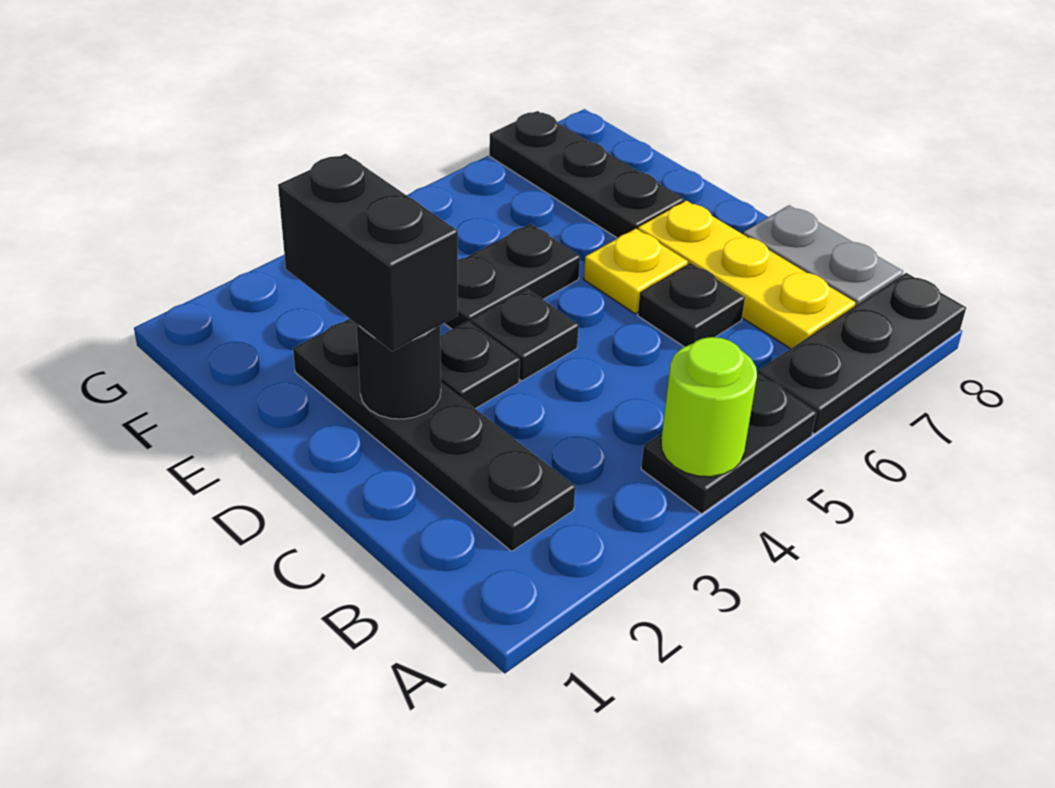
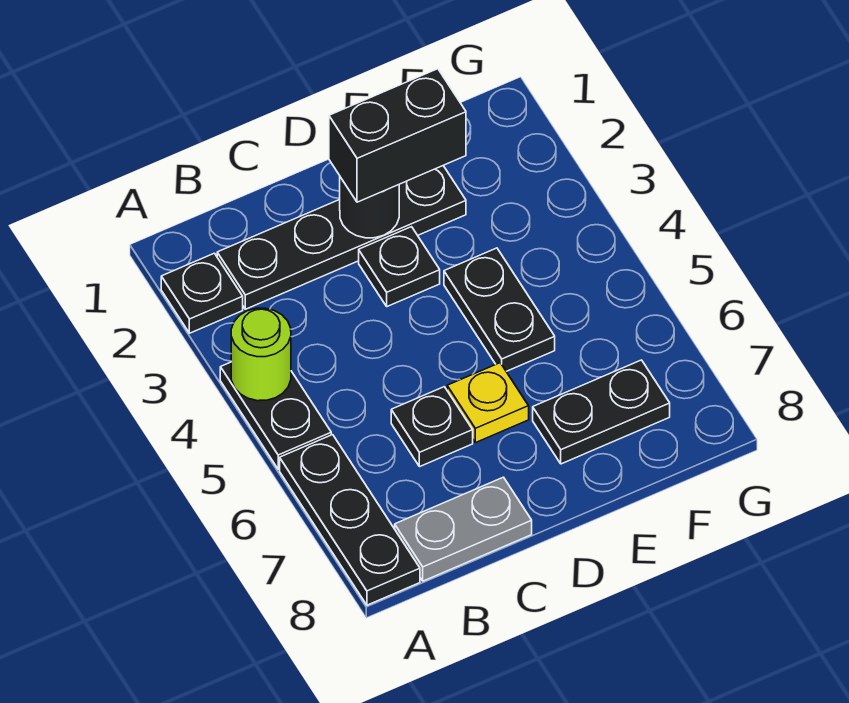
yellow plate B7:D7 level 1 -> none
black plate D4 level 1 -> black plate A2 level 1
black plate E7:G7 level 1 -> black plate E7:F7 level 1

